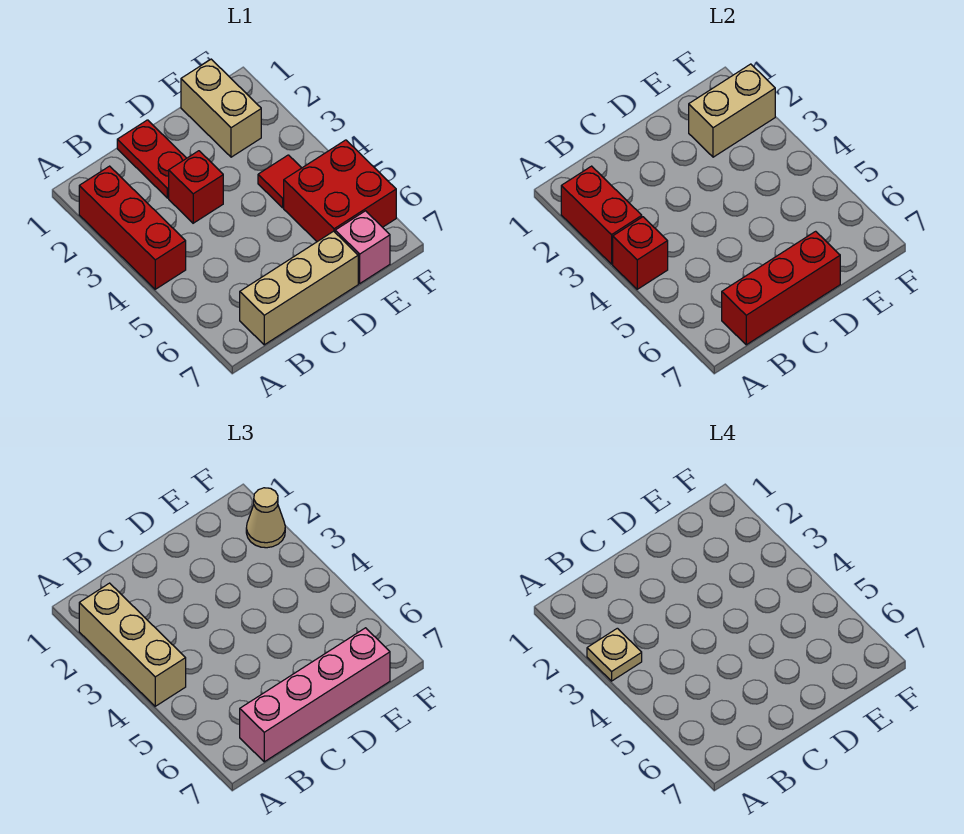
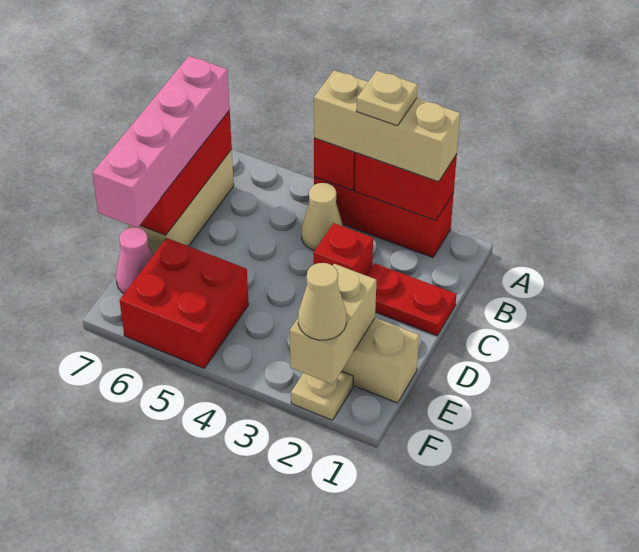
none -> tan cone B4 level 1
red tile E4 level 1 -> none
pink brick E7 level 1 -> pink cone E7 level 1
none -> tan plate F2 level 1

